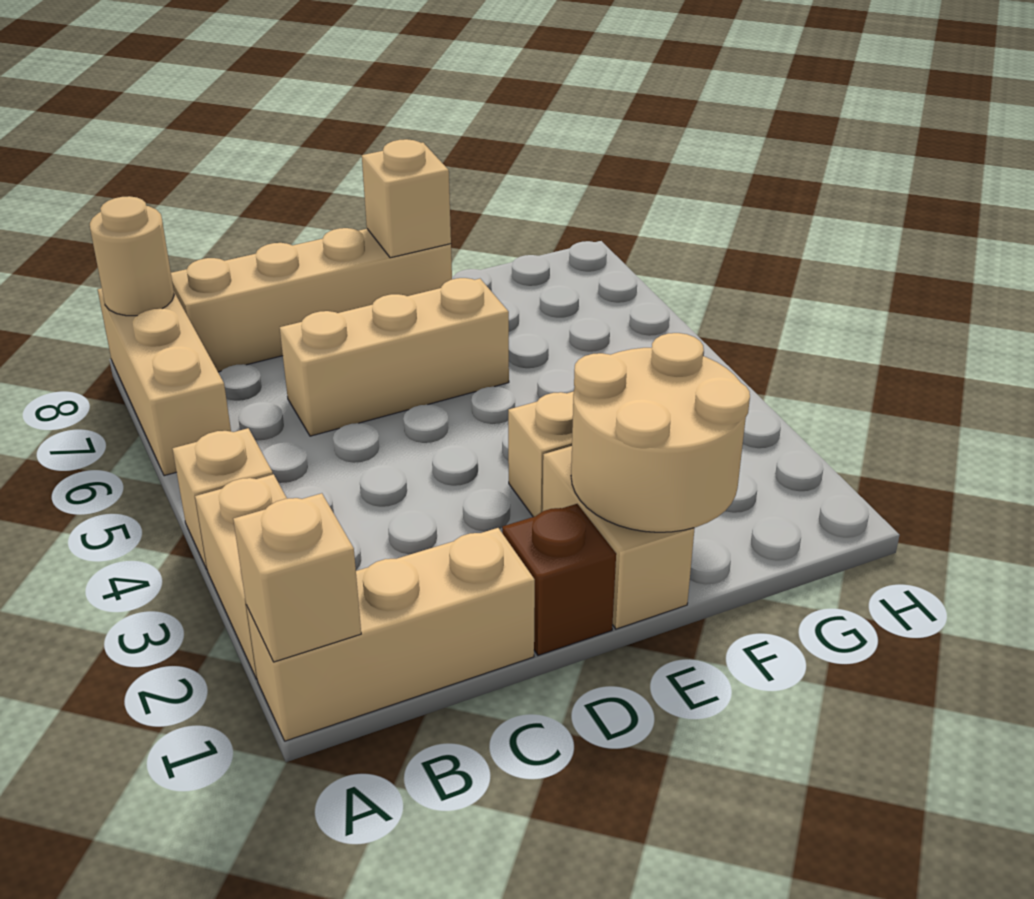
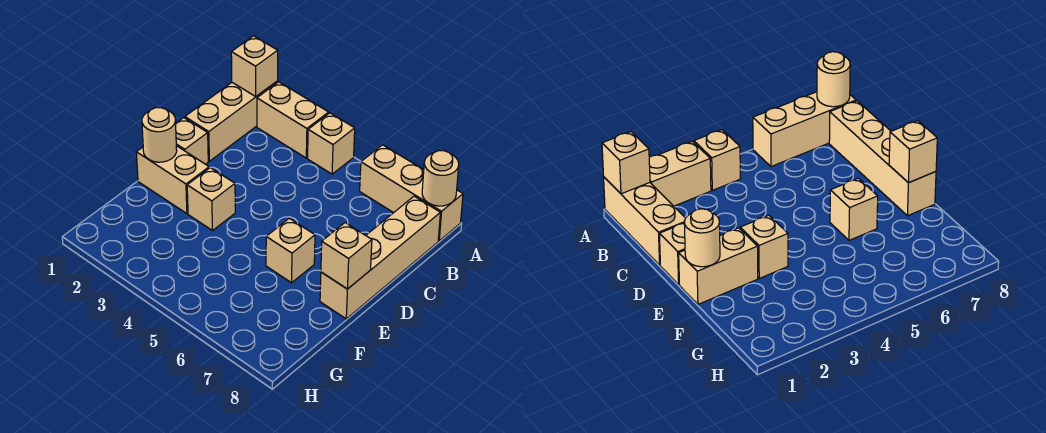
tan brick C6:E6 level 1 -> tan brick E6 level 1
brown brick D1 level 1 -> tan brick D1 level 1
tan round brick E1:F2 level 2 -> tan round brick E1 level 2

